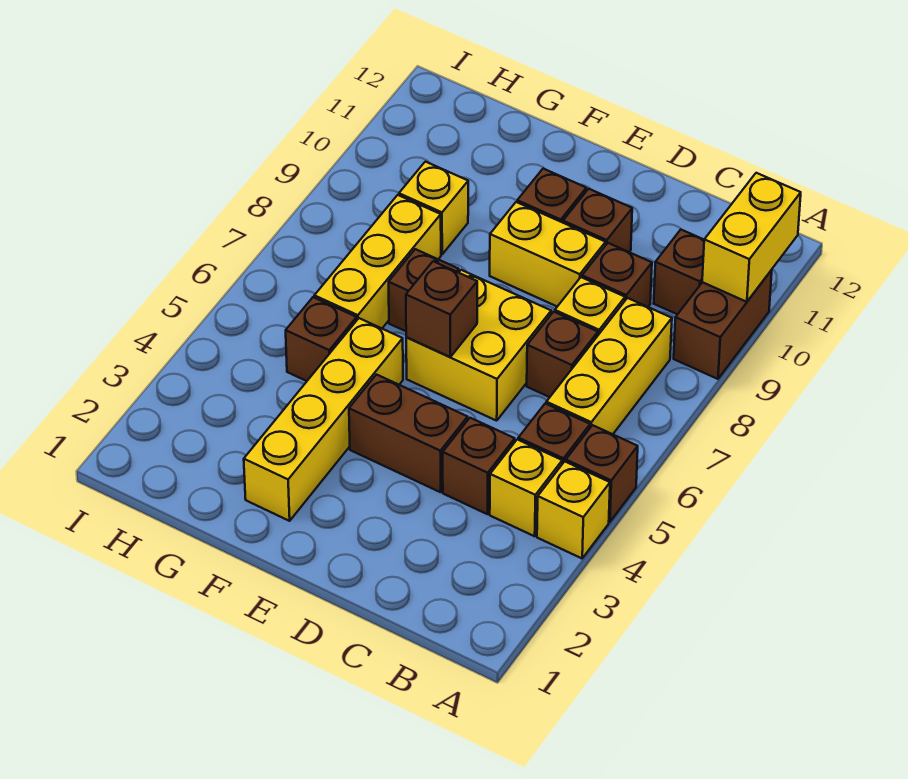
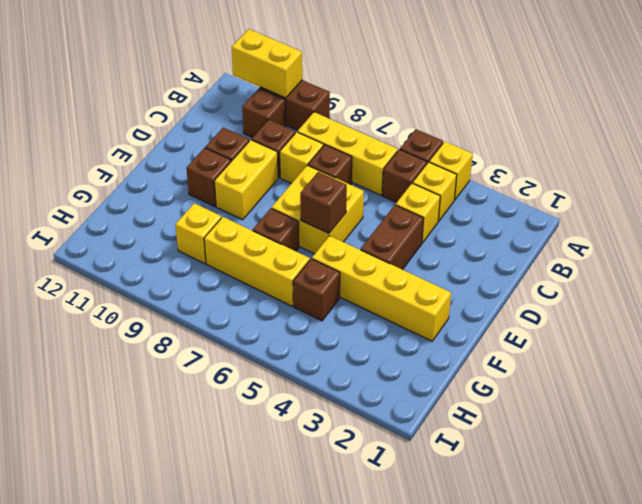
brown brick C4 level 1 -> yellow brick C4 level 1

